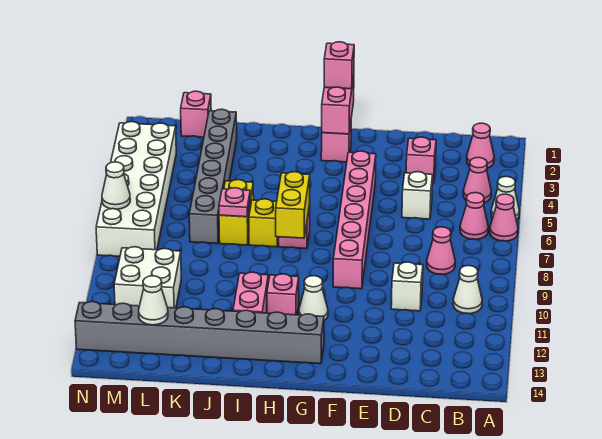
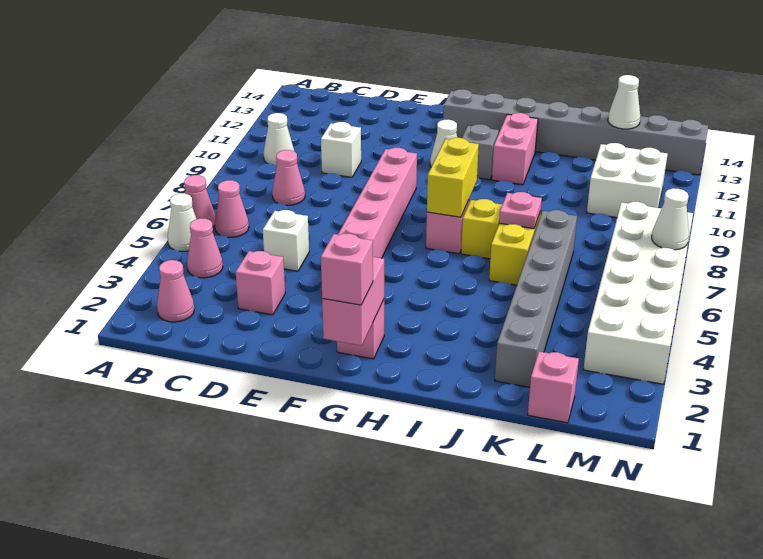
pink brick H11 level 1 -> grey brick H11 level 1

